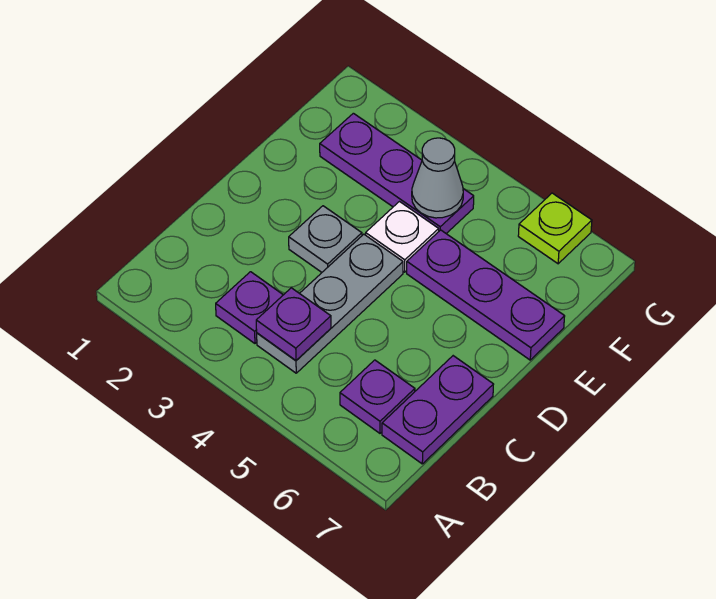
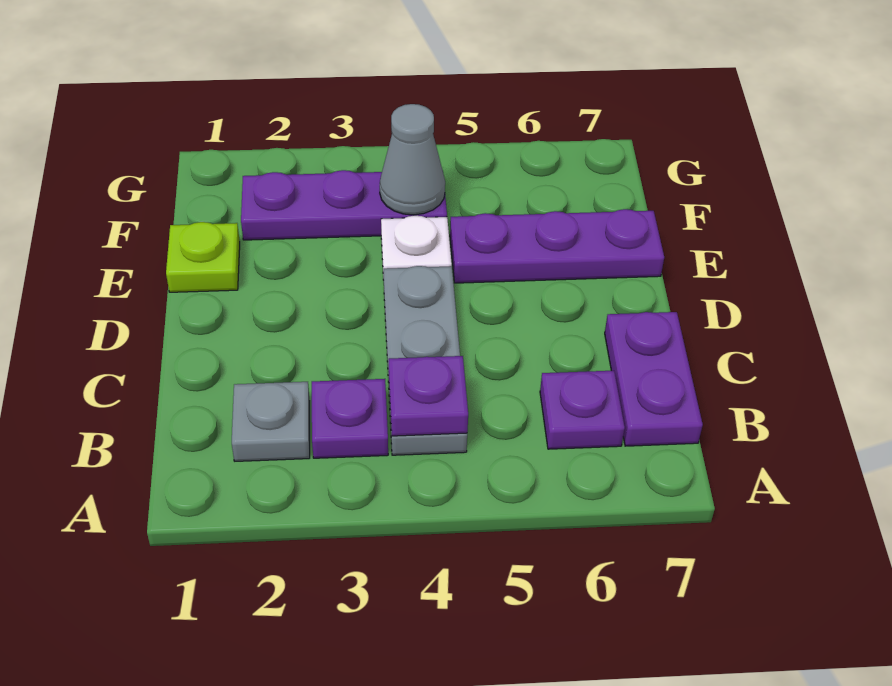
grey plate D3 level 1 -> grey plate B2 level 1
lime plate G6 level 1 -> lime plate E1 level 1

